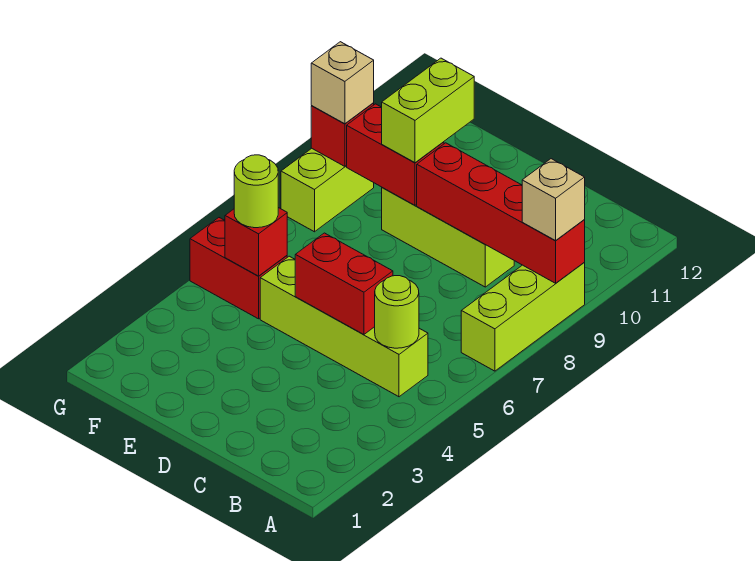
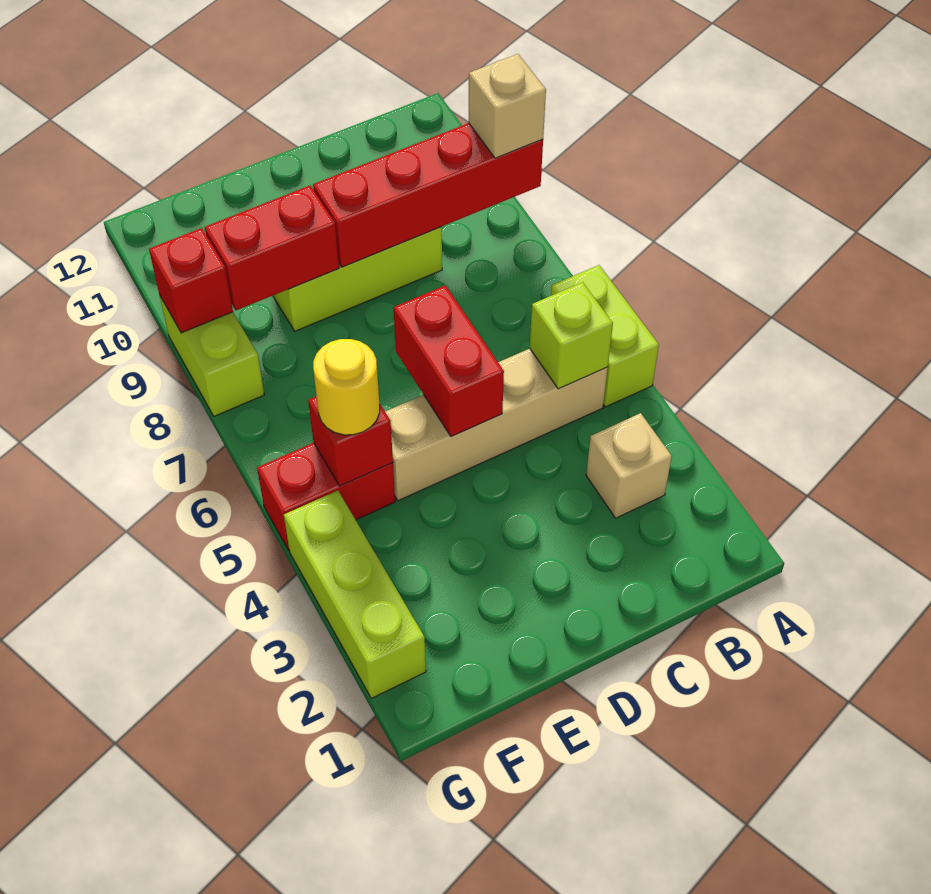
lime brick A7:A9 level 1 -> lime brick G2:G4 level 1
lime brick B5:E5 level 1 -> tan brick B5:E5 level 1
lime round brick B5 level 2 -> lime brick B5 level 2
red brick C5:D5 level 2 -> red brick D5:D6 level 2
lime brick E9:E10 level 3 -> lime brick A5:A6 level 1
lime round brick F5 level 3 -> yellow round brick F5 level 3
tan brick G9 level 3 -> tan brick B3 level 1

